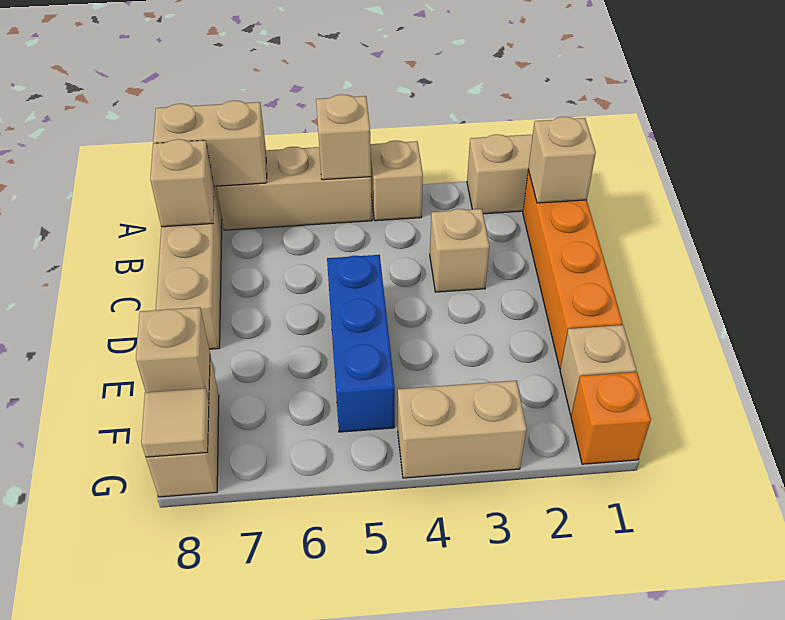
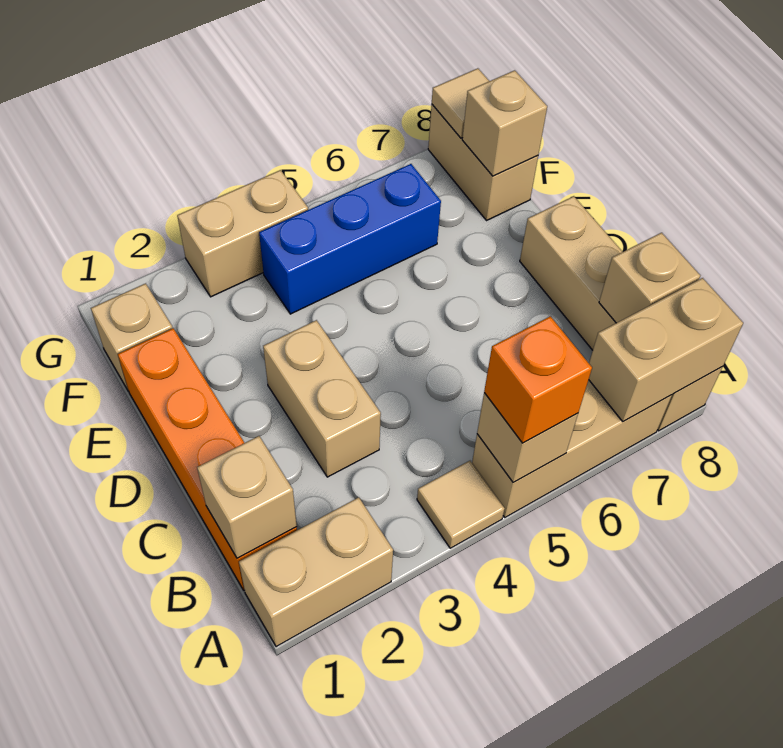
tan brick A4 level 1 -> tan tile A4 level 1
tan brick C3 level 1 -> tan brick C3:D3 level 1
blue brick D5:F5 level 1 -> blue brick F4:F6 level 1
orange brick G1 level 1 -> orange brick A5 level 3

